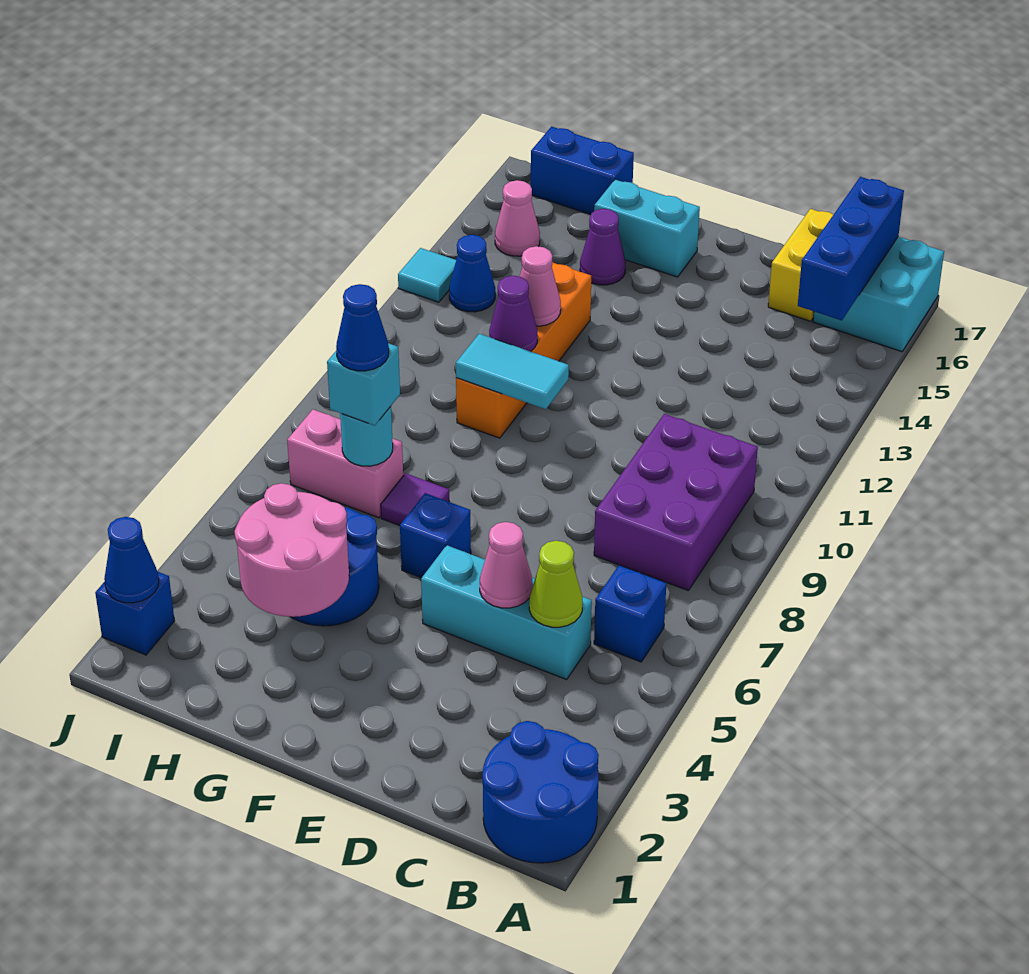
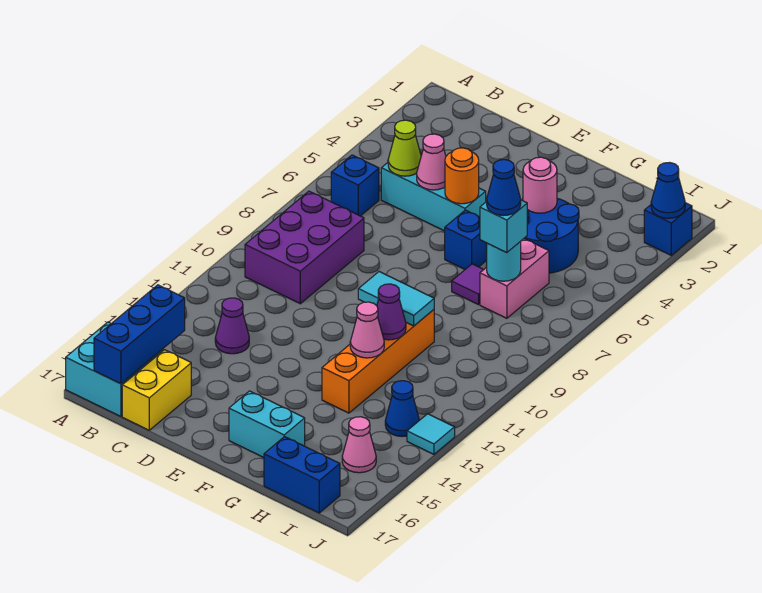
blue round brick A1:B2 level 1 -> none
none -> orange round brick E5 level 2
pink round brick G3:H4 level 2 -> pink round brick G4 level 2
purple cone G15 level 1 -> purple cone C13 level 1
pink brick H7:I7 level 1 -> pink brick H6:H7 level 1

